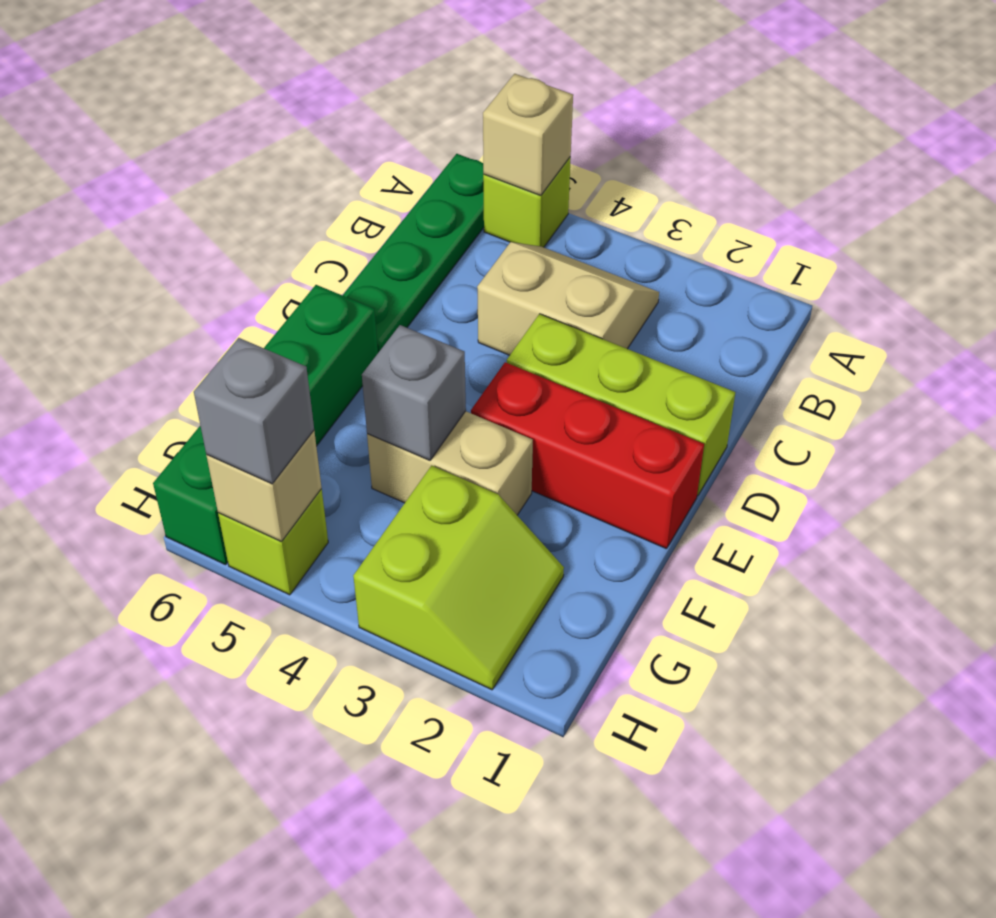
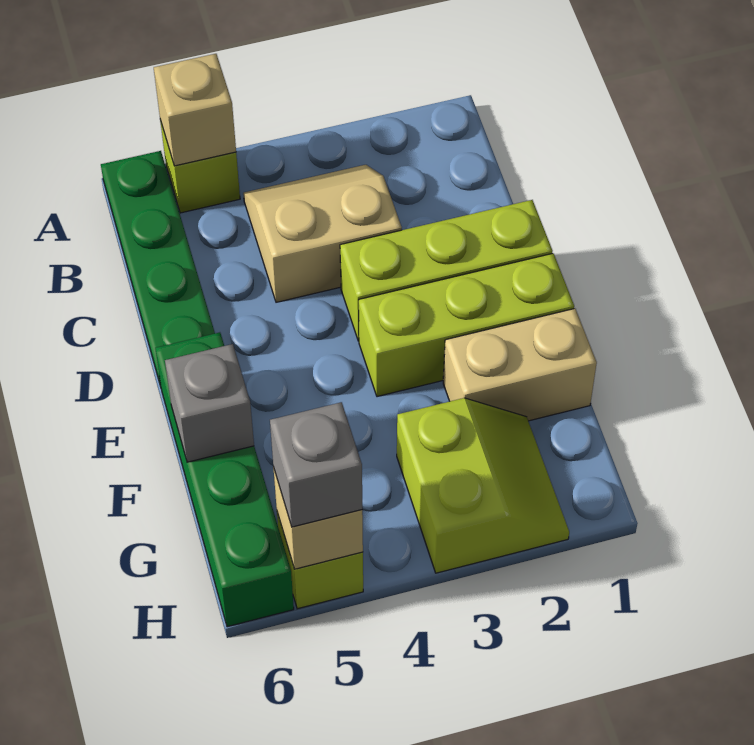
red brick E1:E3 level 1 -> lime brick E1:E3 level 1
tan brick F3:F4 level 1 -> tan brick F1:F2 level 1
grey brick F4 level 2 -> grey brick F6 level 2

